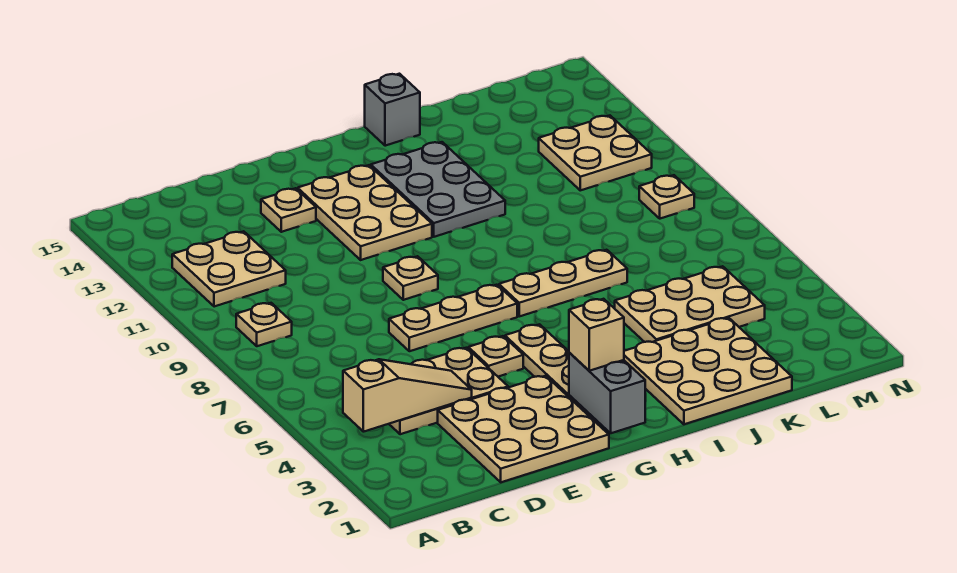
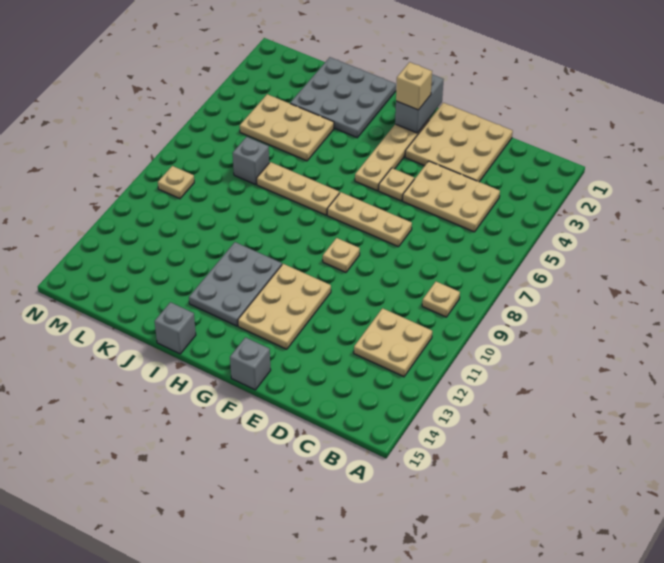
tan slope B4:D4 level 2 top B -> none
tan plate E13 level 1 -> none
none -> grey brick F15 level 1
tan plate I1:K3 level 1 -> grey plate I1:K3 level 1
none -> grey brick K7 level 1
tan plate L11:M12 level 1 -> none

